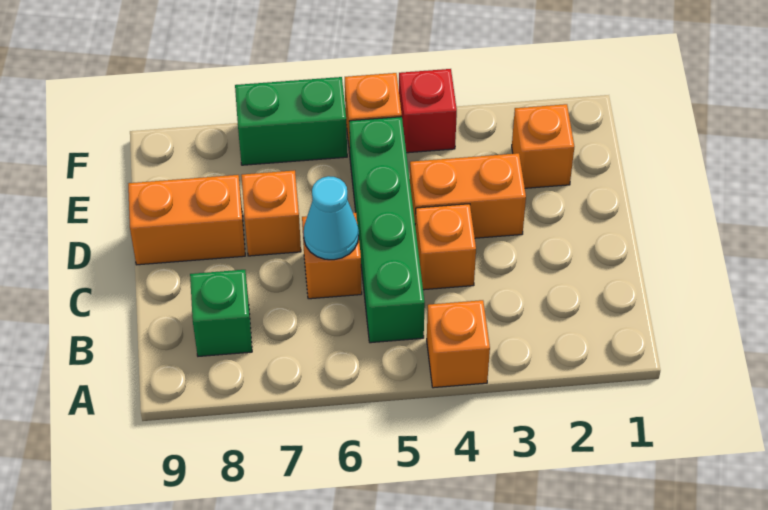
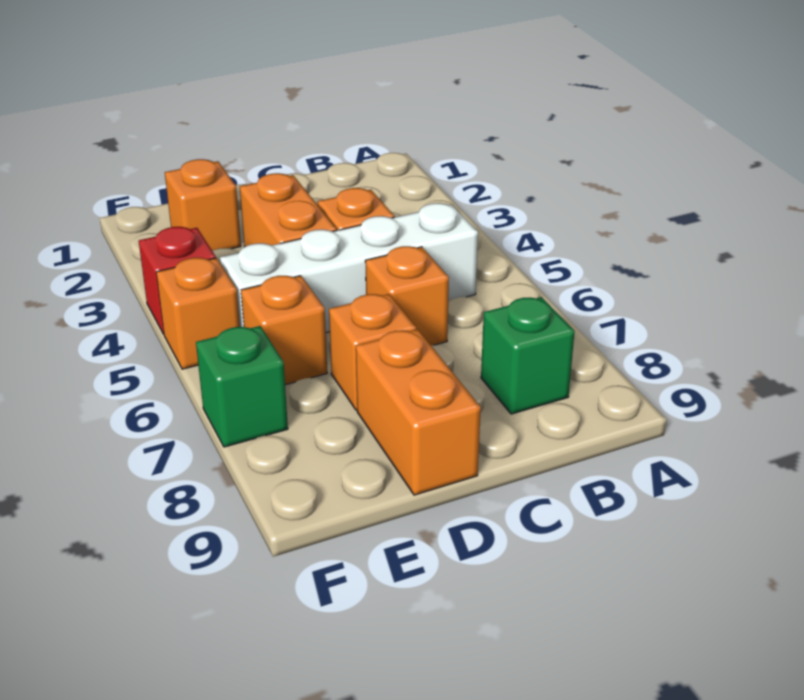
orange brick A4 level 1 -> orange brick E6 level 1
green brick B5:E5 level 1 -> white brick B5:E5 level 1
cyan cone C6 level 2 -> none
green brick F6:F7 level 1 -> green brick F7 level 1

